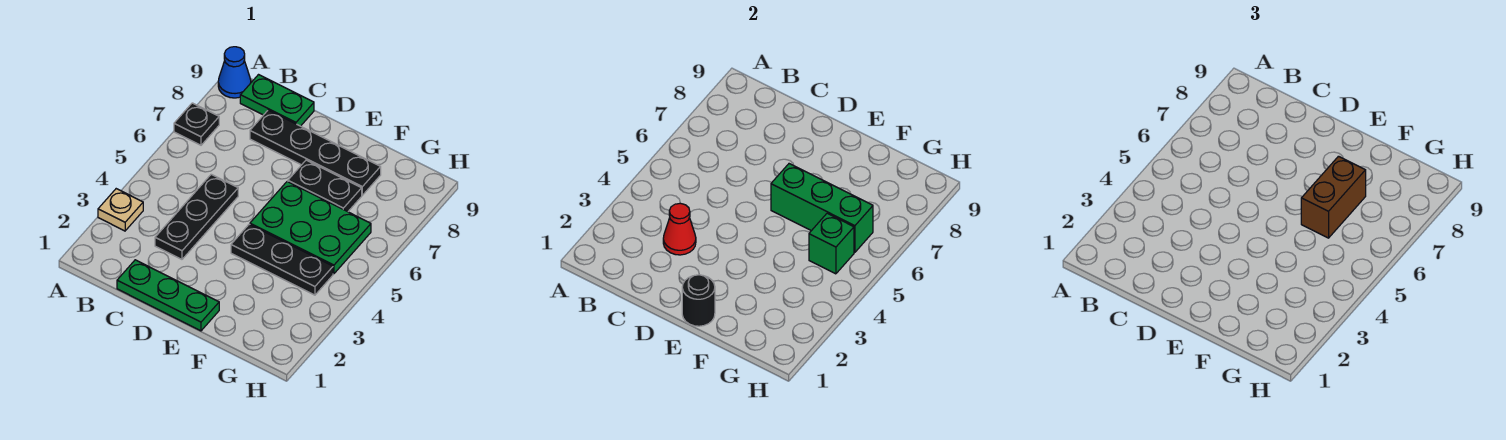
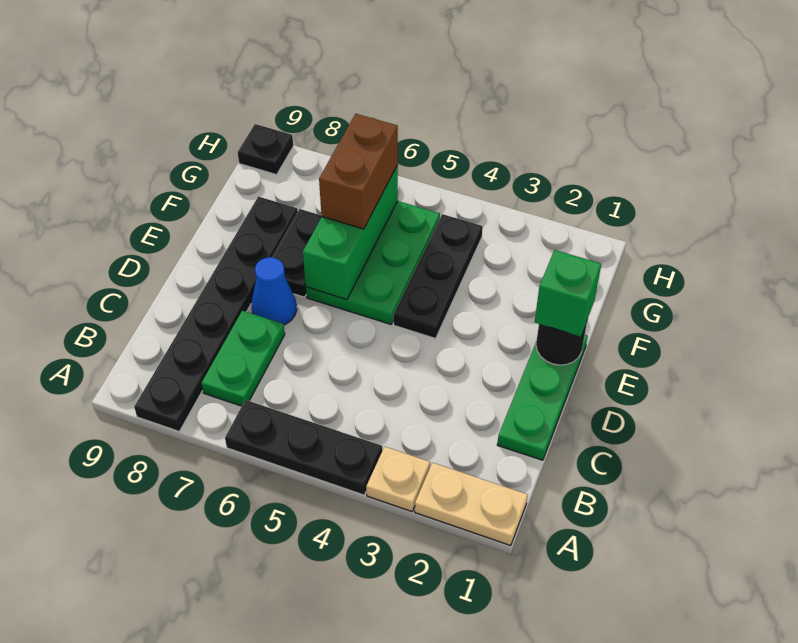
none -> tan plate A1:A2 level 1
black plate A7 level 1 -> black plate H9 level 1
blue cone A9 level 1 -> blue cone D7 level 1
green plate B9:C9 level 1 -> green plate B7:C7 level 1
black plate C3:C5 level 1 -> black plate A4:A6 level 1
red cone C3 level 2 -> none
black plate C8:F8 level 1 -> black plate A8:F8 level 1
brown brick F6:F7 level 3 -> brown brick F6:G6 level 3
green brick G5 level 2 -> green brick E1 level 3

